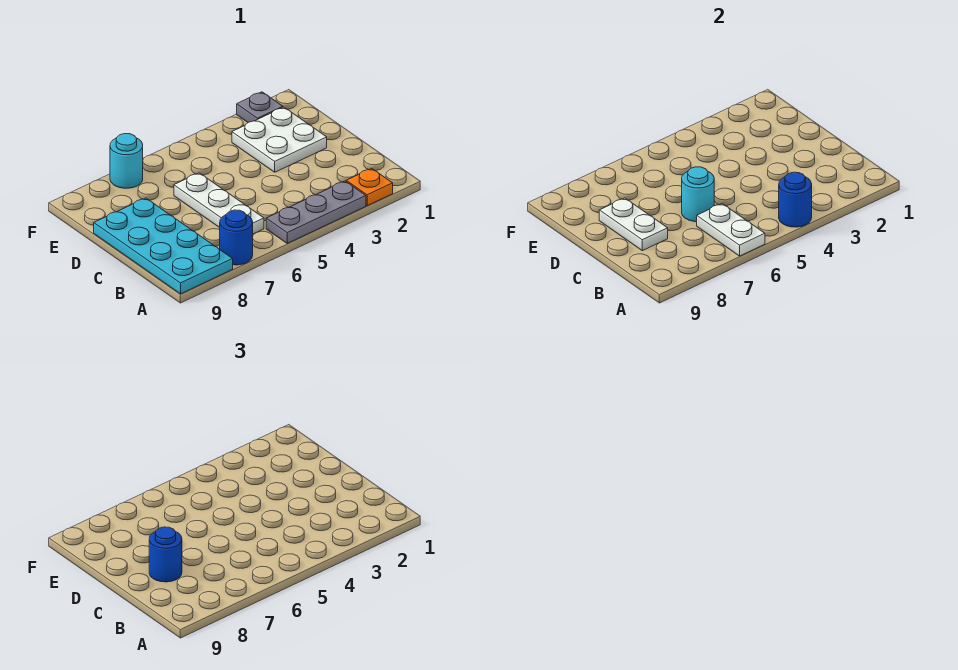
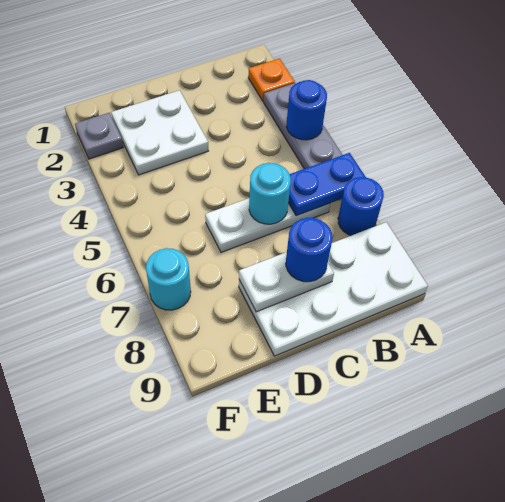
white plate A6:B6 level 2 -> blue plate A6:B6 level 2
cyan plate A8:D9 level 1 -> white plate A8:D9 level 1

